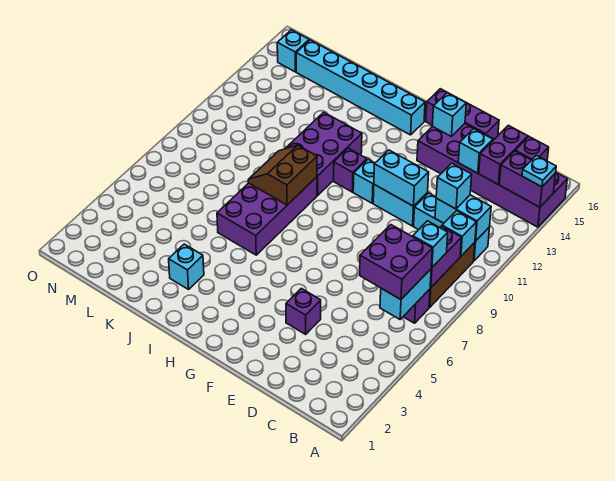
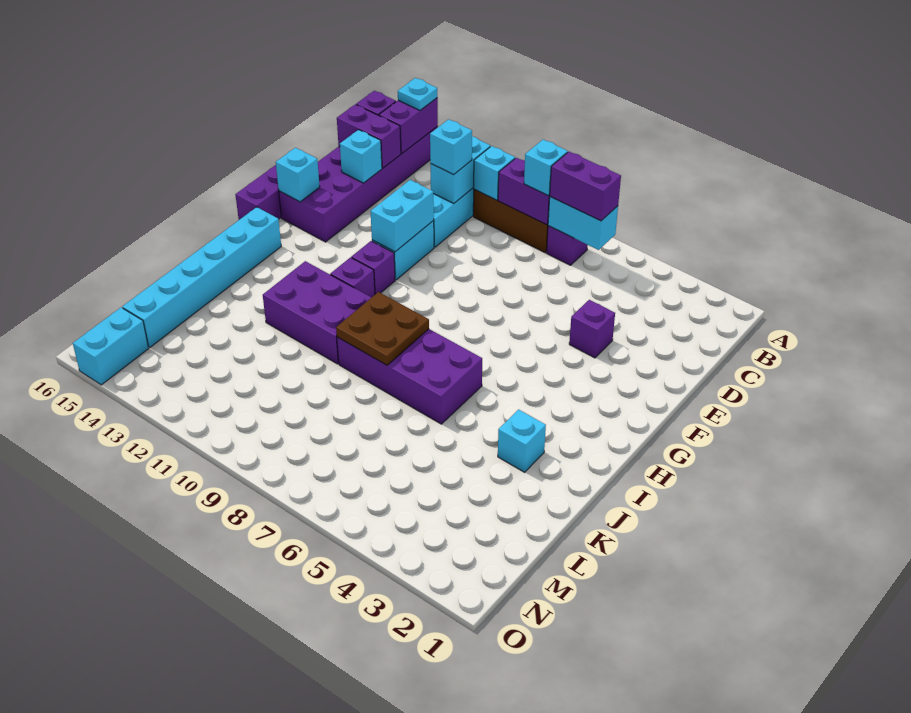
purple brick B6:C7 level 3 -> purple brick B6:B7 level 3
cyan brick G11 level 1 -> purple brick G11 level 1
brown slope I8:J9 level 2 top I -> brown plate I8:J9 level 2
cyan brick N15 level 1 -> cyan brick N15:O15 level 1

